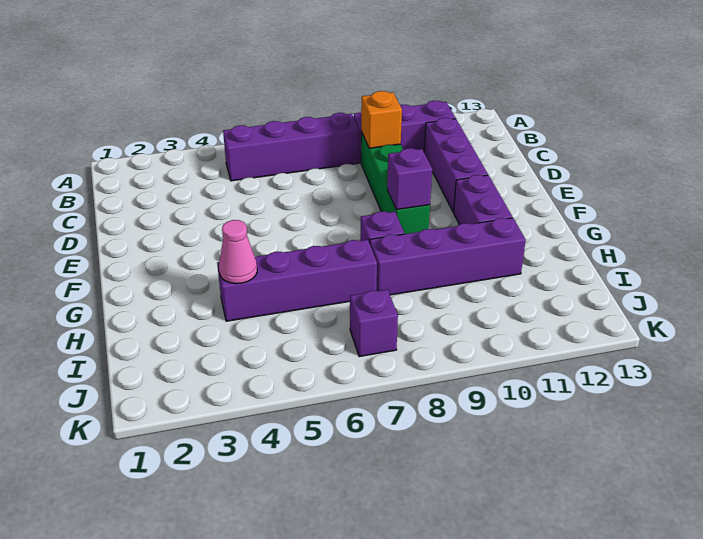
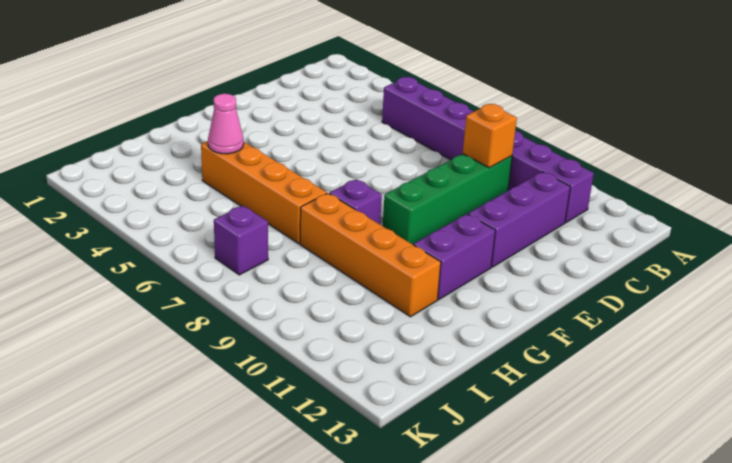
purple brick F9 level 2 -> none
purple brick H4:H7 level 1 -> orange brick H4:H7 level 1
purple brick H8:H11 level 1 -> orange brick H8:H11 level 1

